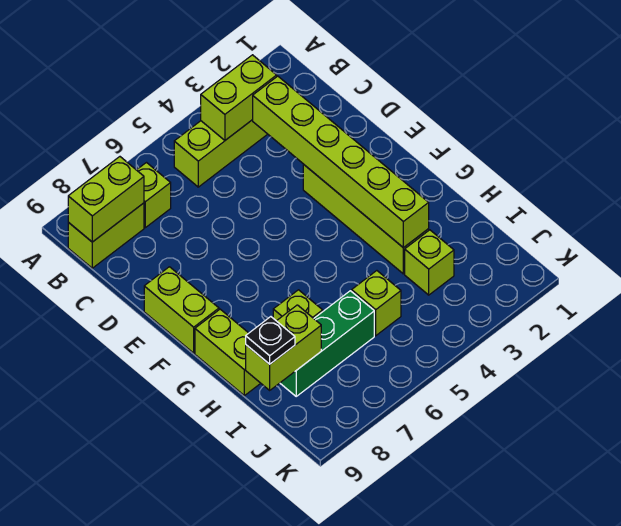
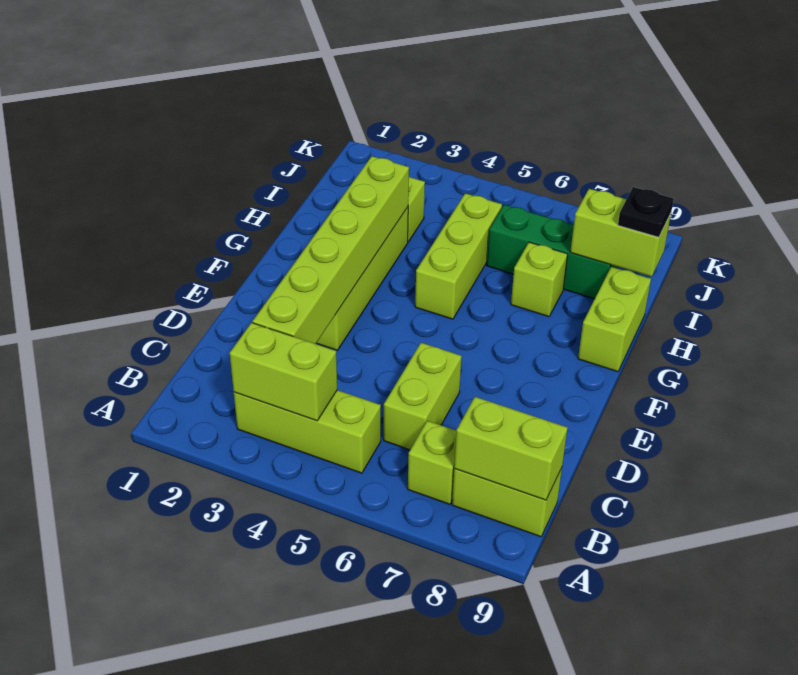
lime brick E9:F9 level 1 -> lime brick C6:D6 level 1
lime brick I5 level 1 -> lime brick G5:I5 level 1

